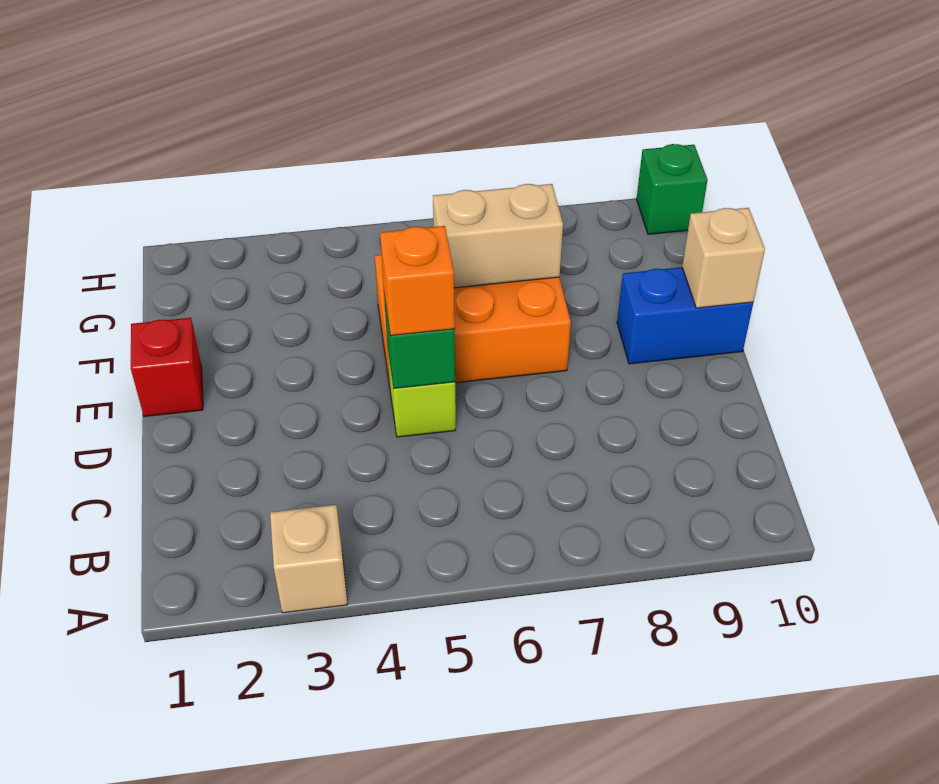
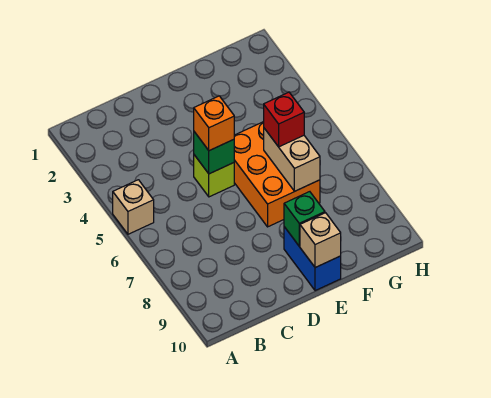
tan brick A3 level 1 -> tan brick A5 level 1
red brick E1 level 1 -> red brick F6 level 3
green brick H10 level 1 -> green brick E9 level 2

